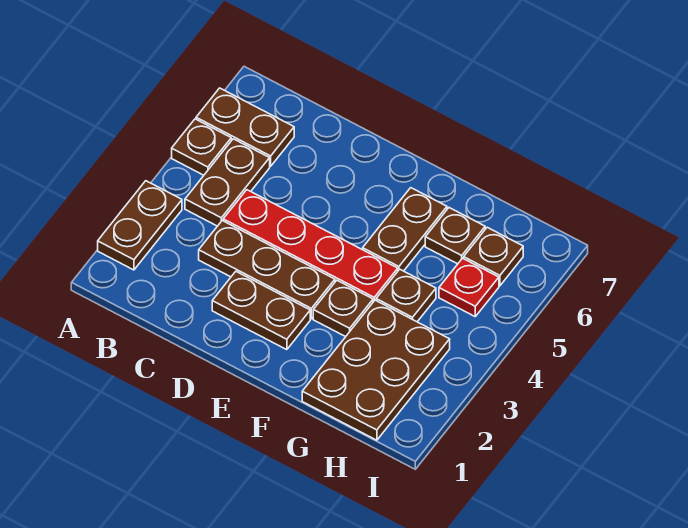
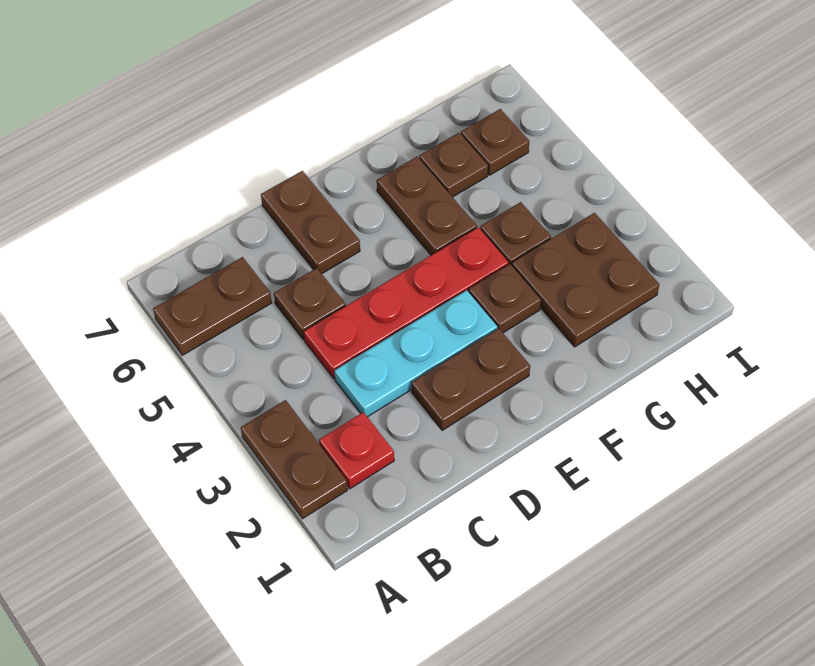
brown plate A5 level 1 -> brown plate C5 level 1
brown plate B4:B5 level 1 -> brown plate D6:D7 level 1
brown plate C3:E3 level 1 -> cyan plate C3:E3 level 1
brown plate G1:H3 level 1 -> brown plate G2:H3 level 1
red plate H5 level 1 -> red plate B2 level 1

